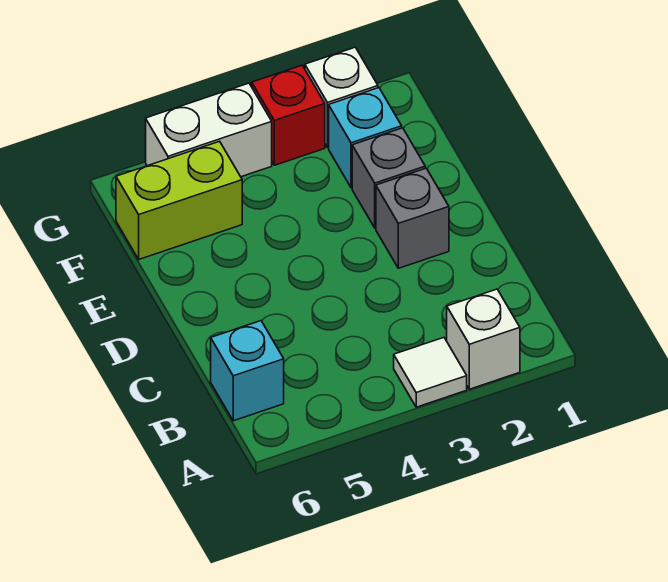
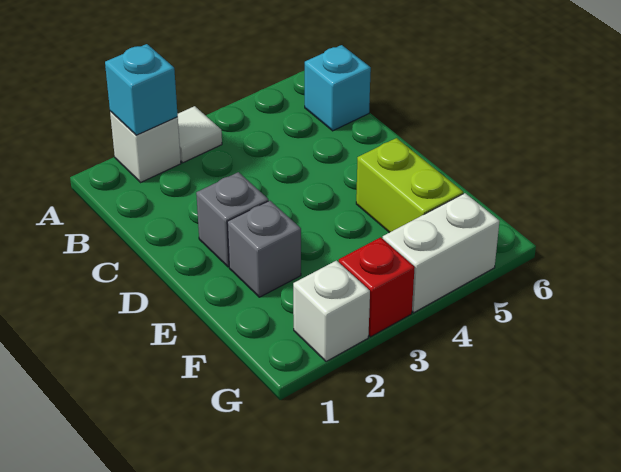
cyan brick F2 level 1 -> cyan brick A2 level 2
lime brick F5:F6 level 1 -> lime brick E5:F5 level 1

